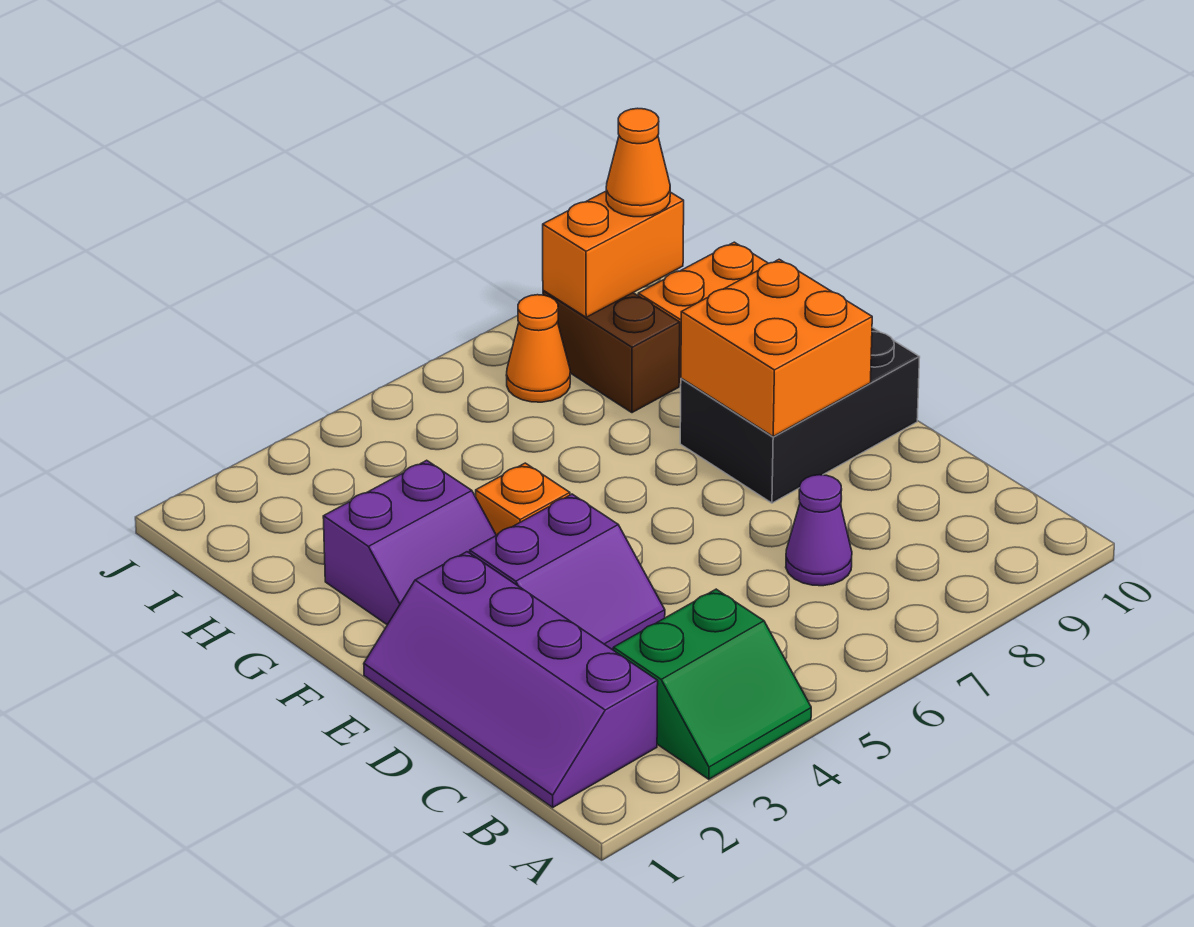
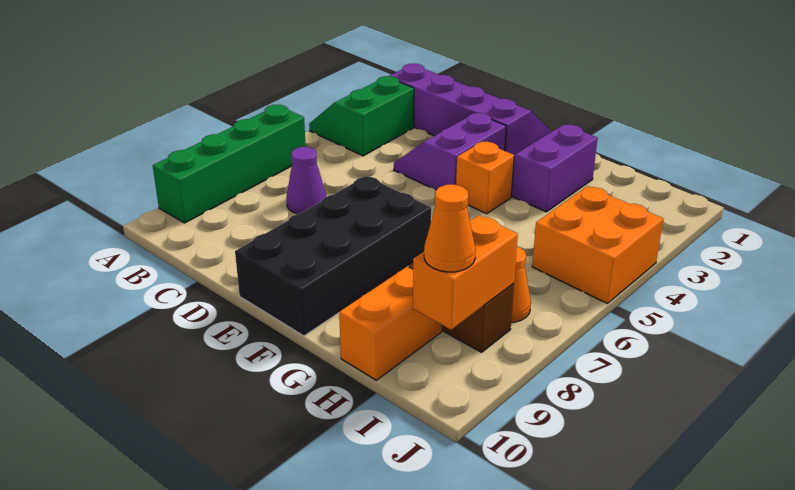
none -> green brick A6:A9 level 1
black brick E8:F10 level 1 -> black brick E7:F10 level 1
orange brick E8:F9 level 2 -> orange brick I4:J5 level 1

